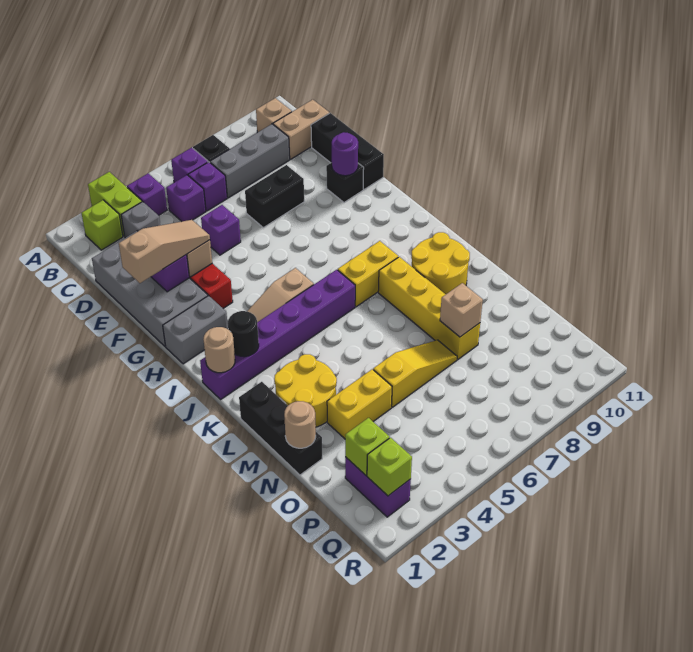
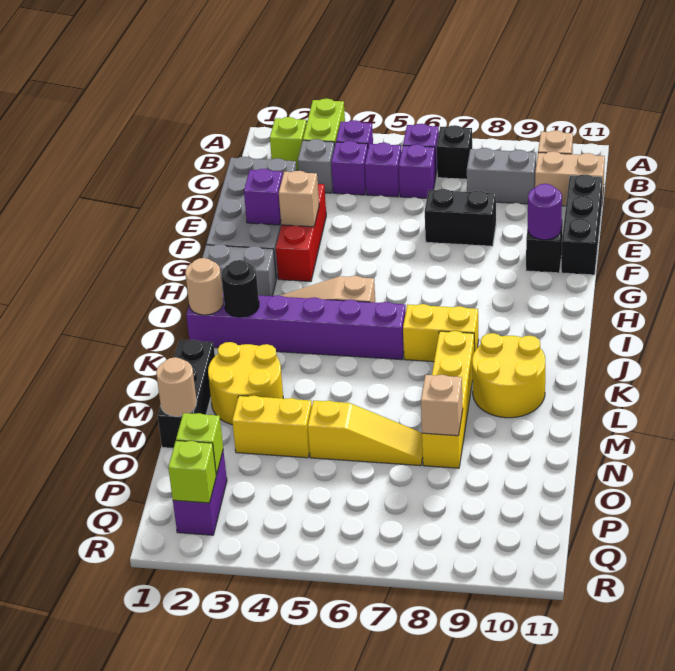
grey brick C7:C9 level 1 -> grey brick C8:C9 level 1
purple brick E5 level 1 -> purple brick C4 level 1
tan slope F1:F3 level 3 top 1 -> none

